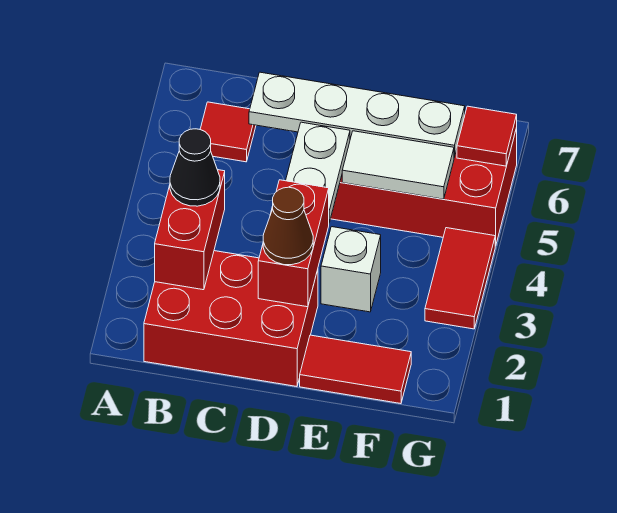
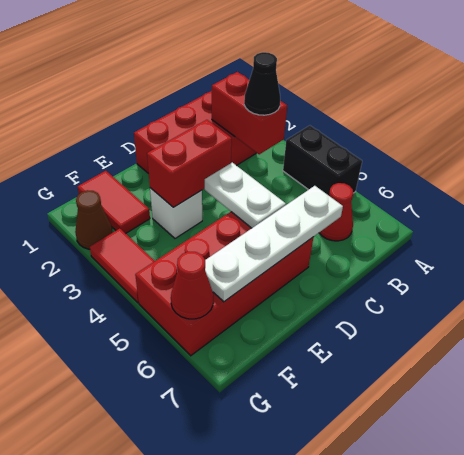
none -> black brick A4:A5 level 1
red tile B6 level 1 -> red cone B6 level 1
red brick D2:D3 level 2 -> red brick D3:E3 level 2
brown cone D2 level 3 -> brown cone G2 level 1
red tile E1:F1 level 1 -> red tile F1:F2 level 1
white tile E5:F5 level 2 -> none
red tile G6 level 2 -> red cone G6 level 2

